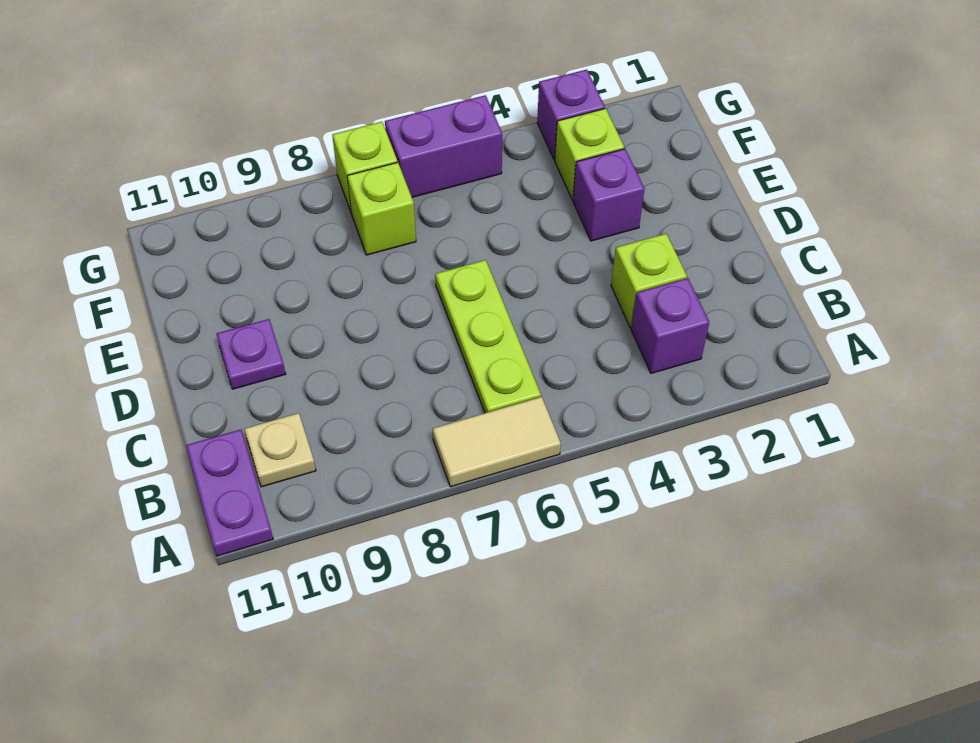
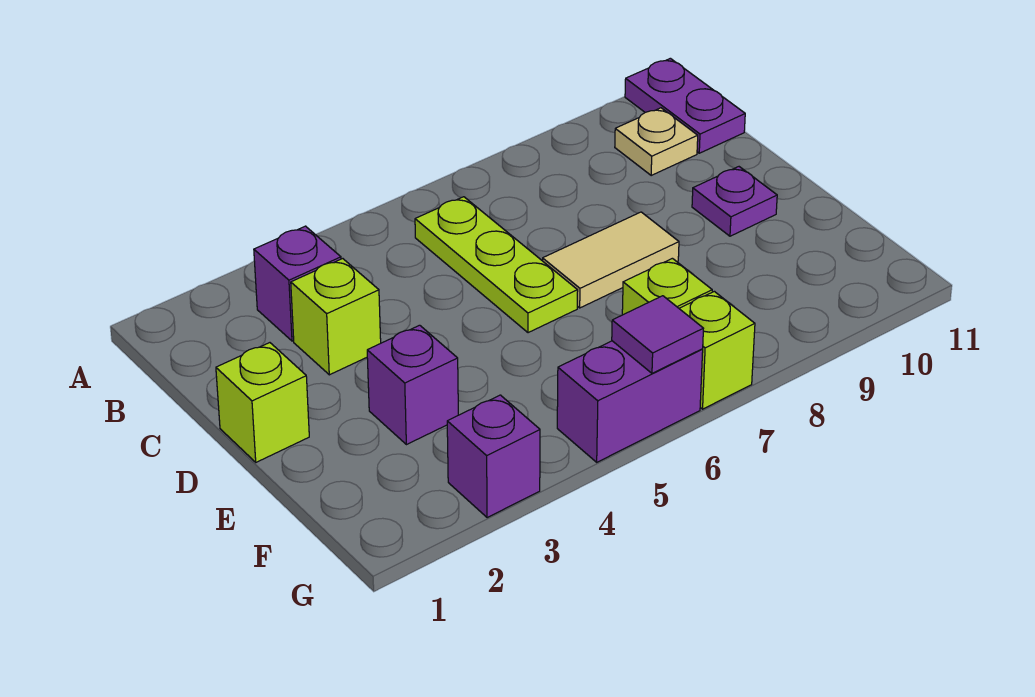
tan tile A6:A7 level 1 -> tan tile D7:D8 level 1
lime brick F3 level 1 -> lime brick D1 level 1
none -> purple tile G6 level 2

